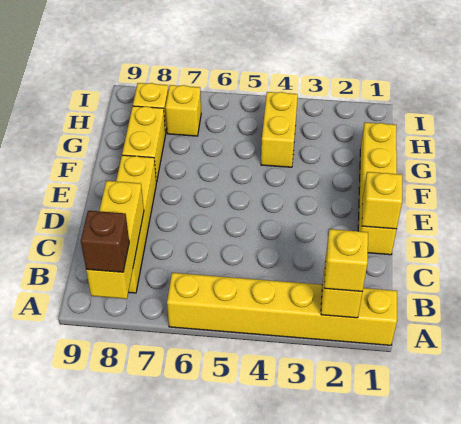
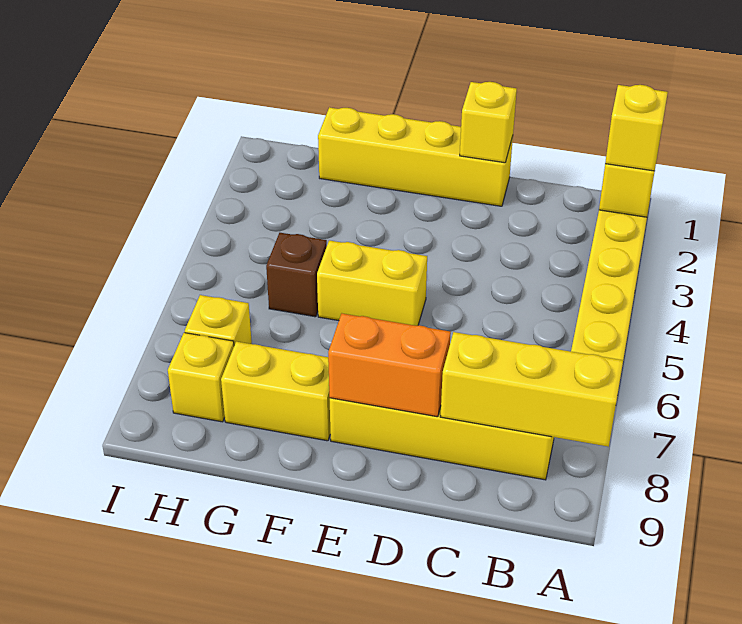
brown brick A8 level 3 -> brown brick G5 level 1
none -> orange brick D8:E8 level 2
yellow brick G4:H4 level 1 -> yellow brick E5:F5 level 1

